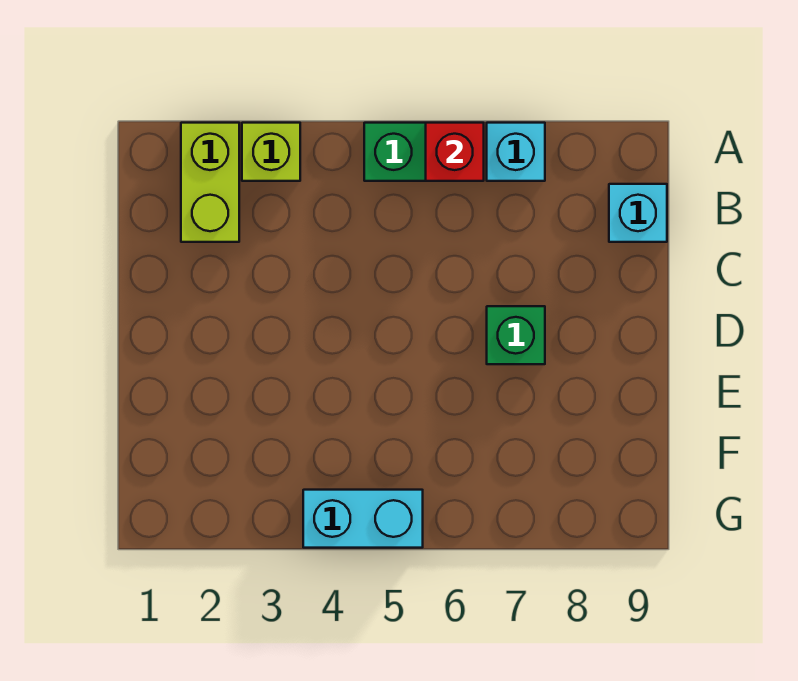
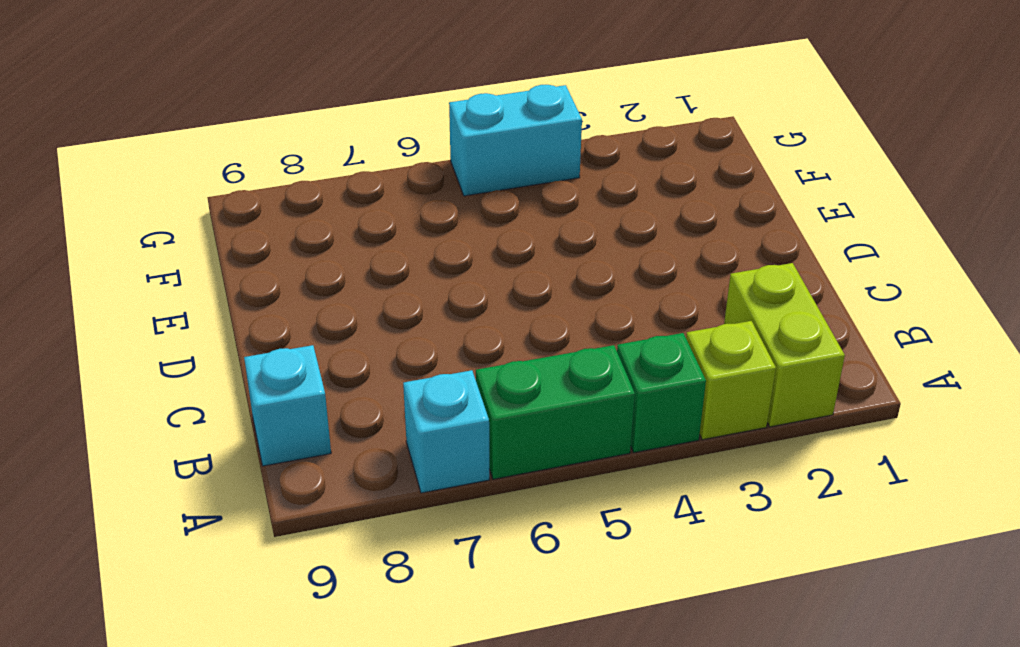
red brick A6 level 2 -> none
green brick D7 level 1 -> green brick A4 level 1

